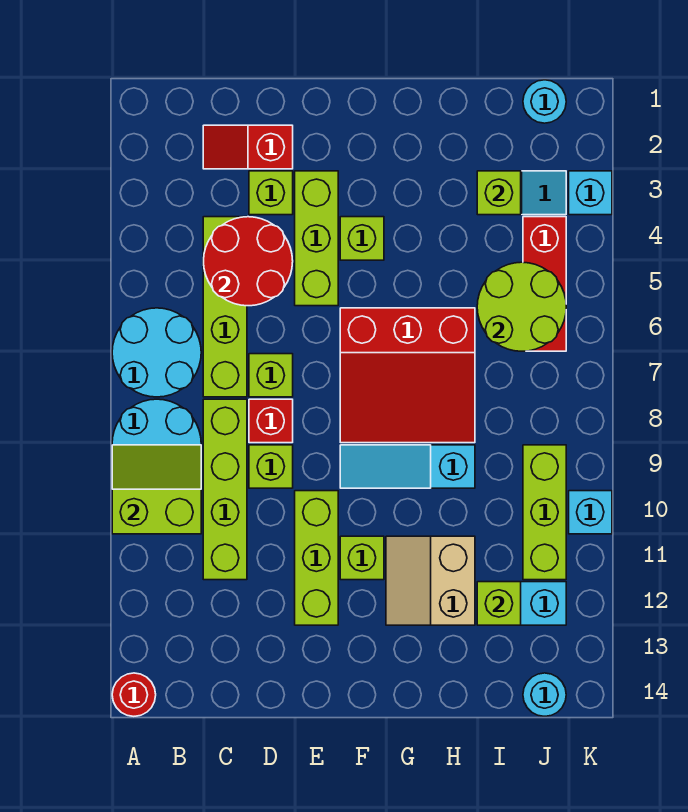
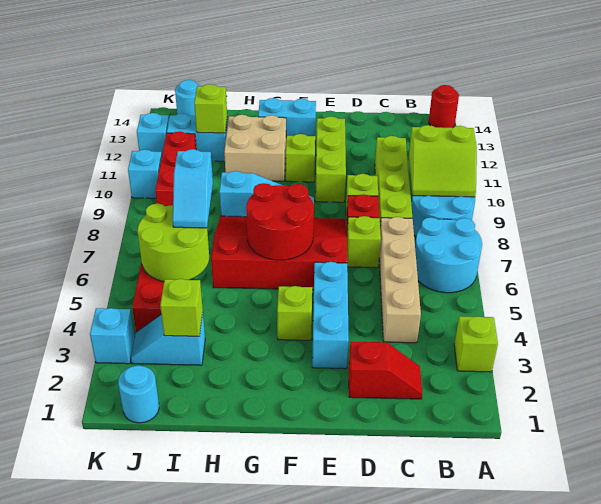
lime brick C4:C7 level 1 -> tan brick C4:C7 level 1
red round brick C4:D5 level 2 -> red round brick F6:G7 level 2
lime brick D3 level 1 -> lime brick A3 level 1
lime brick E3:E5 level 1 -> cyan brick E3:E5 level 1
red slope F6:H8 level 1 top 6 -> red slope E6:H8 level 1 top 6
none -> cyan brick F13:G13 level 1
tan slope G11:H12 level 1 top H -> tan brick G11:H12 level 1
none -> cyan slope I6:I7 level 3 top 7
lime brick J9:J11 level 1 -> red brick J9:J11 level 1
none -> cyan brick K12 level 1

